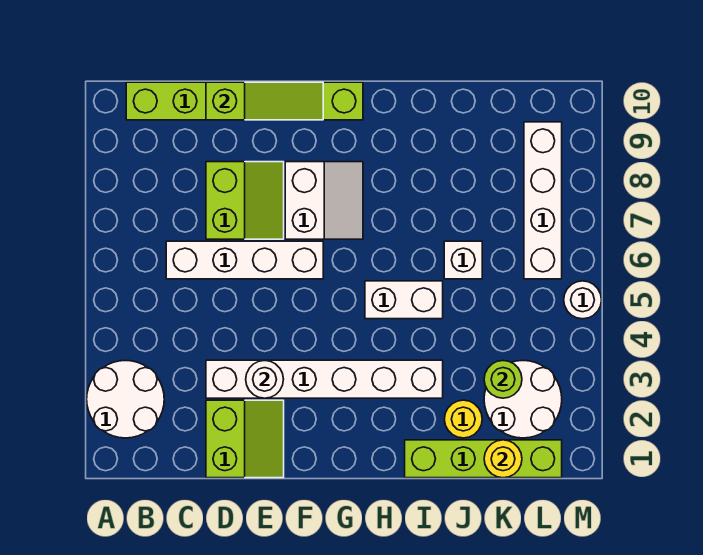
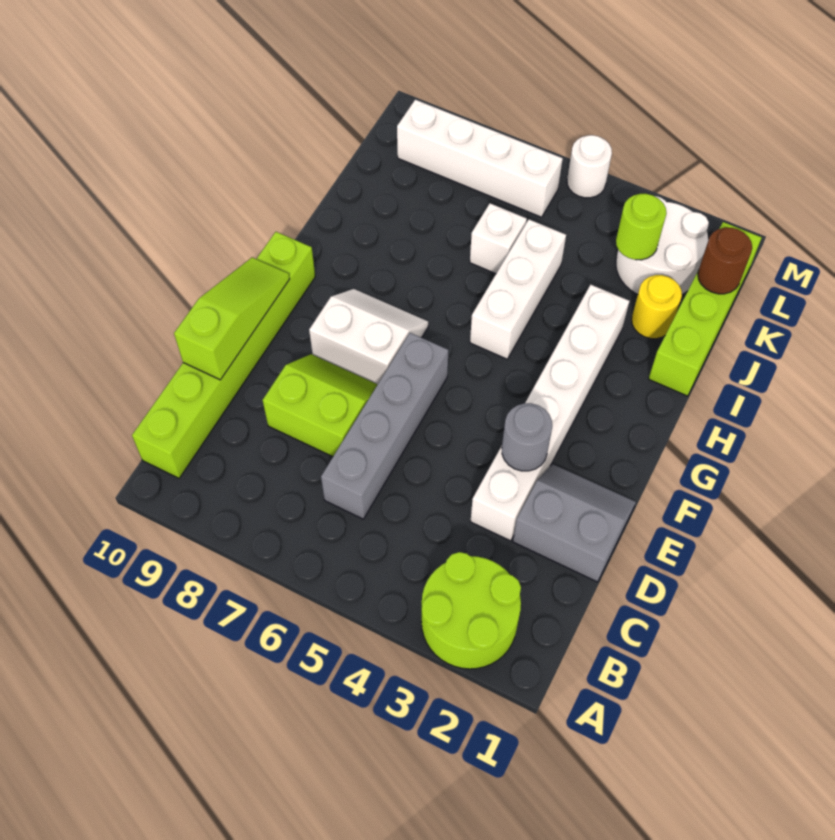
white round brick A2:B3 level 1 -> lime round brick A2:B3 level 1
white brick C6:F6 level 1 -> grey brick C6:F6 level 1
lime slope D1:E2 level 1 top D -> grey slope D1:E2 level 1 top D
white round brick E3 level 2 -> grey round brick E3 level 2
white brick H5:I5 level 1 -> white brick H5:J5 level 1
yellow round brick K1 level 2 -> brown round brick K1 level 2

